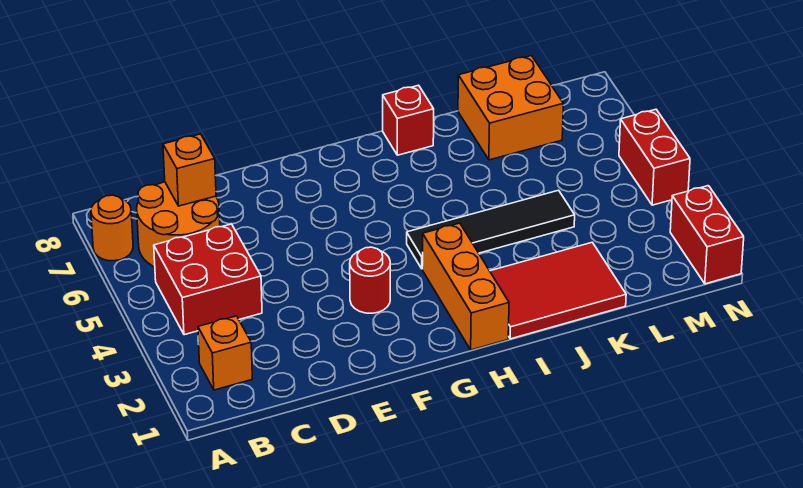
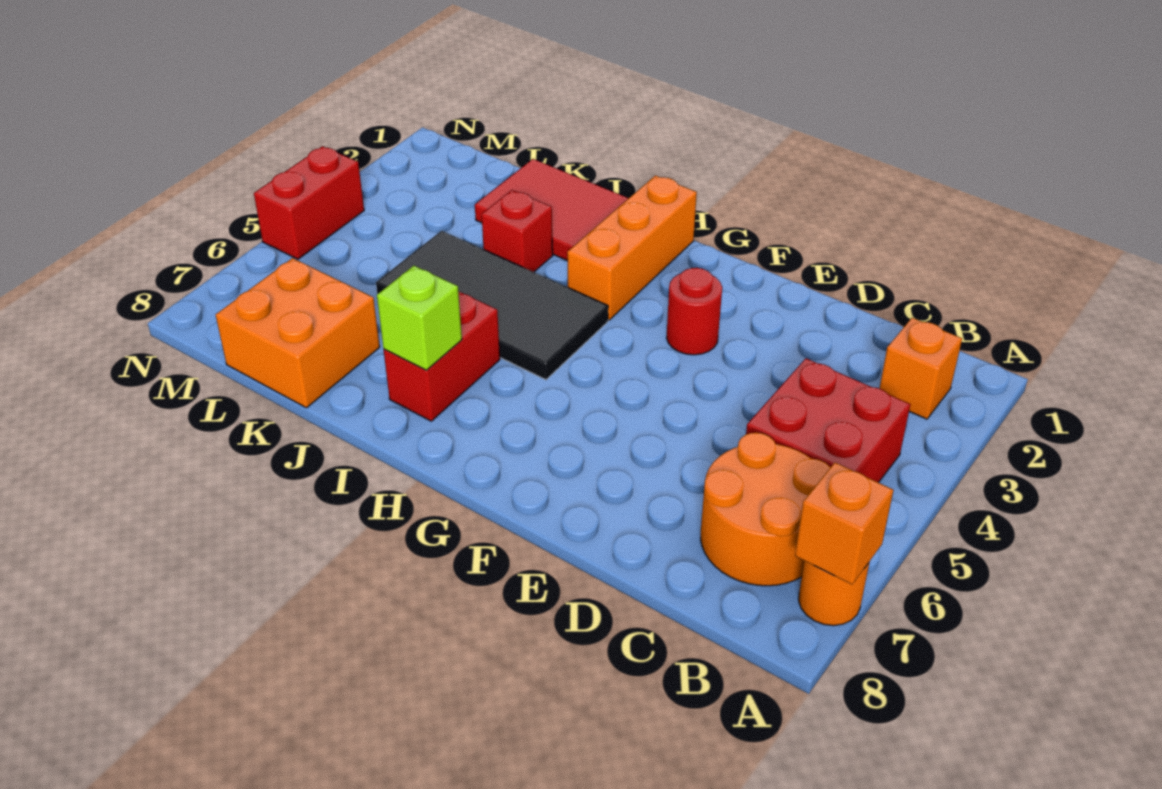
orange brick C7 level 2 -> orange brick A7 level 2
black tile H4:K4 level 1 -> black tile H4:K5 level 1
none -> lime brick I7 level 2
red brick I8 level 1 -> red brick J3 level 1
red brick N1:N2 level 1 -> red brick I6:I7 level 1

